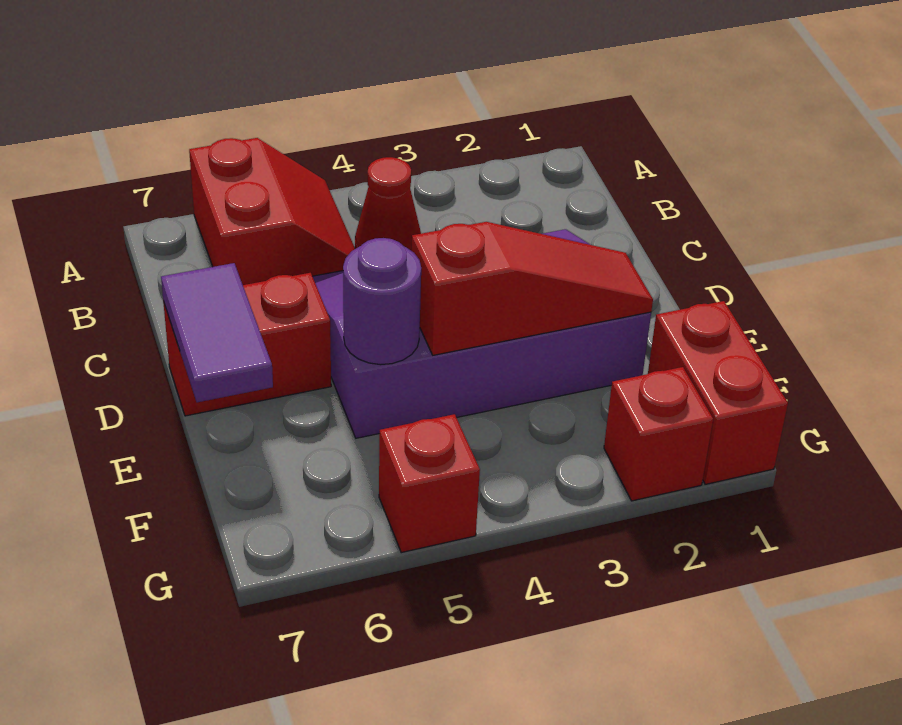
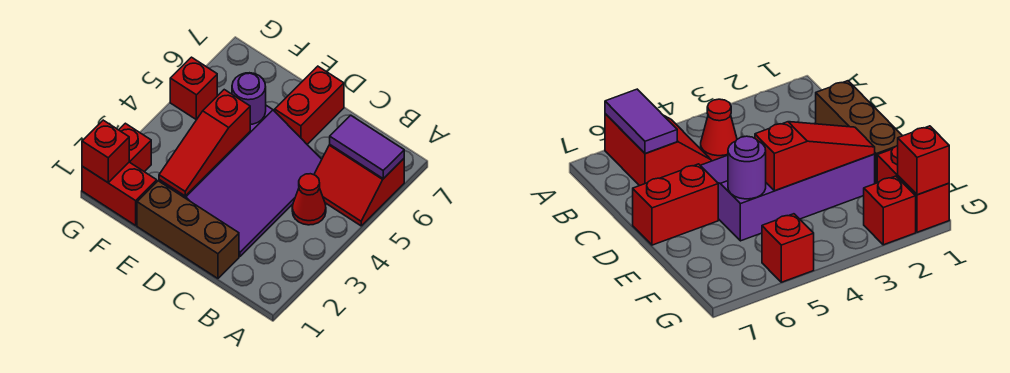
none -> brown brick C1:E1 level 1
purple tile D7:E7 level 2 -> purple tile A6:B6 level 2
none -> red brick G1 level 2

